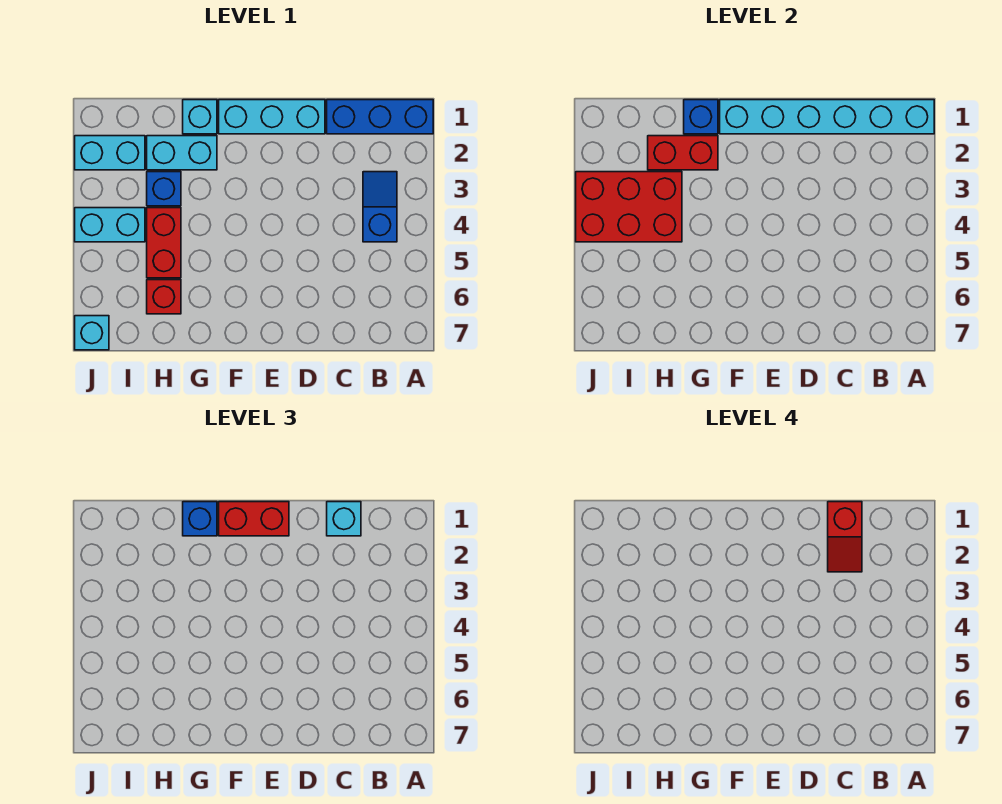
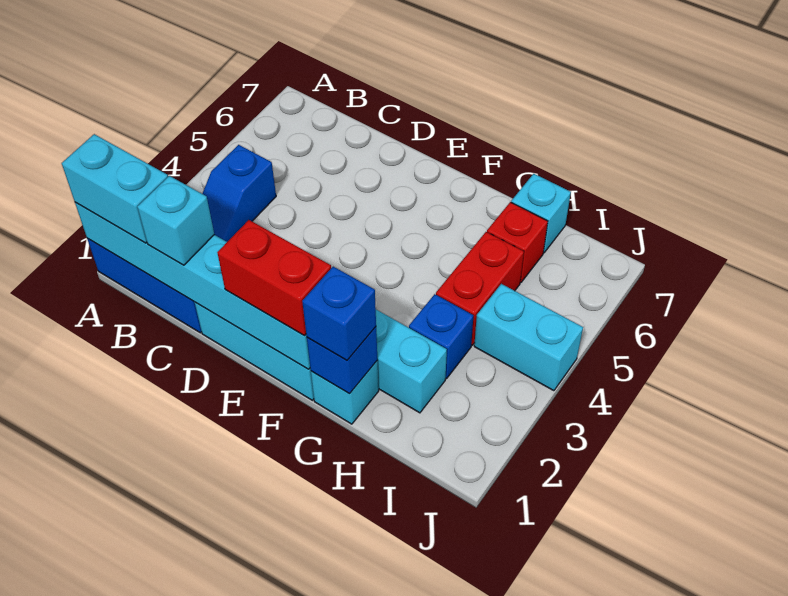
red slope C1:C2 level 4 top 1 -> none
red brick G2:H2 level 2 -> none
red brick H3:J4 level 2 -> none
cyan brick I2:J2 level 1 -> cyan brick A1:B1 level 3
cyan brick J7 level 1 -> cyan brick H7 level 1

